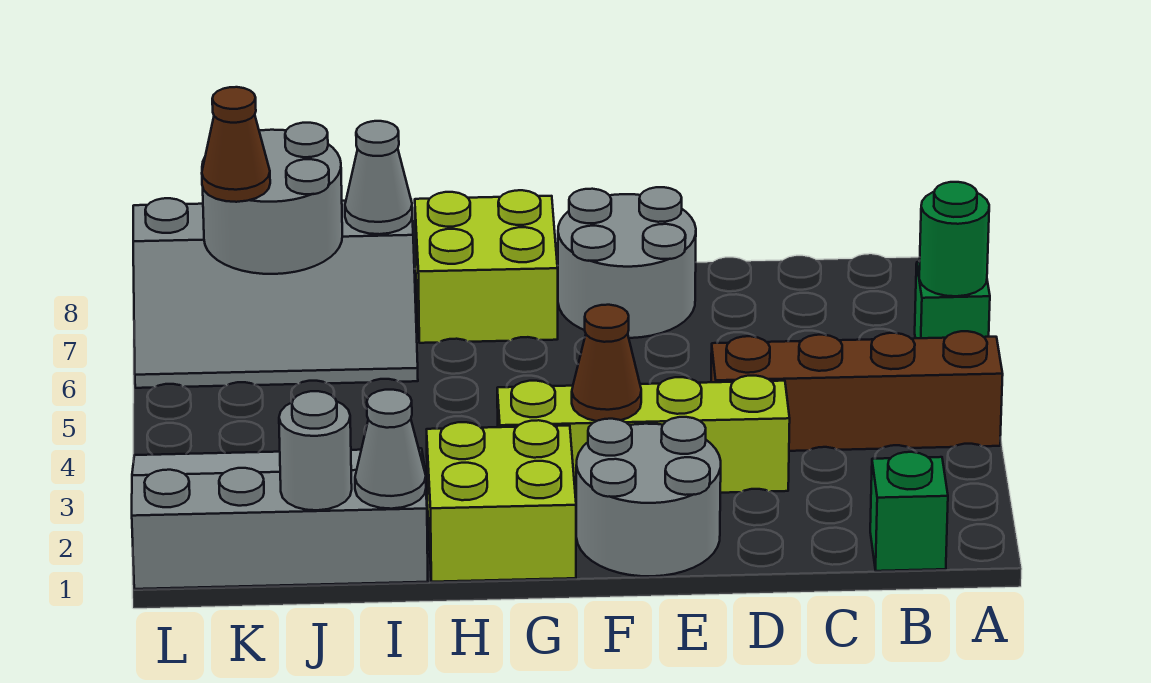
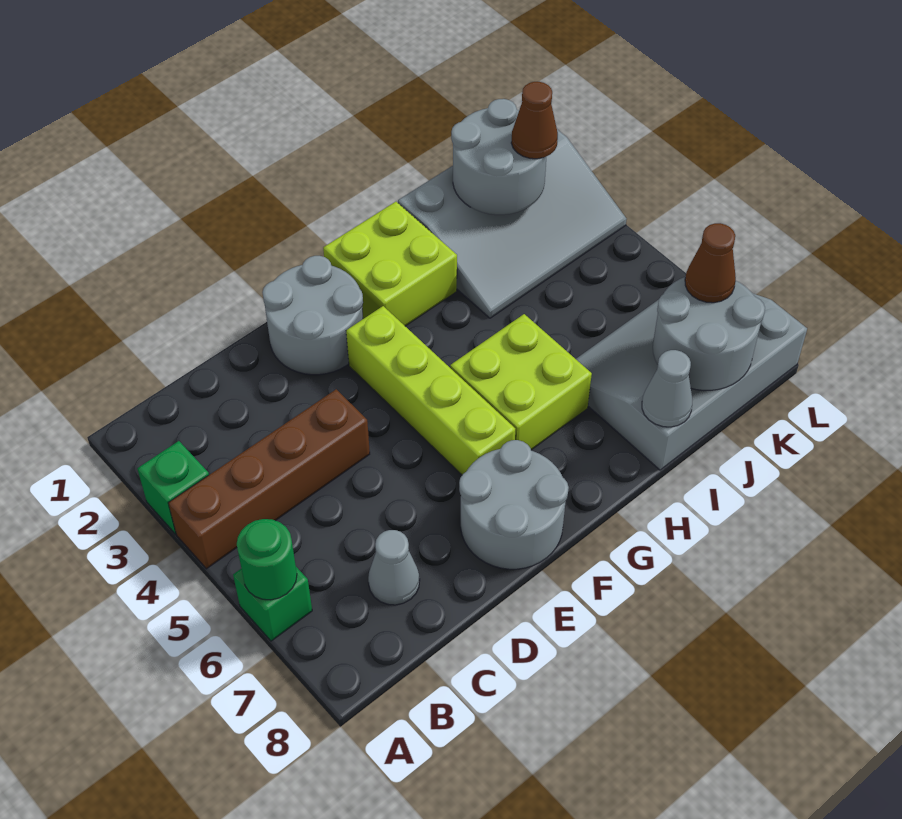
green brick B1 level 1 -> green brick A3 level 1
lime brick D3:G3 level 1 -> lime brick F3:F6 level 1
brown cone F3 level 2 -> brown cone K2 level 3
lime brick G7:H8 level 1 -> lime brick G5:H6 level 1
grey cone I1 level 2 -> grey cone C7 level 1
grey round brick J1 level 2 -> grey round brick J1:K2 level 2

